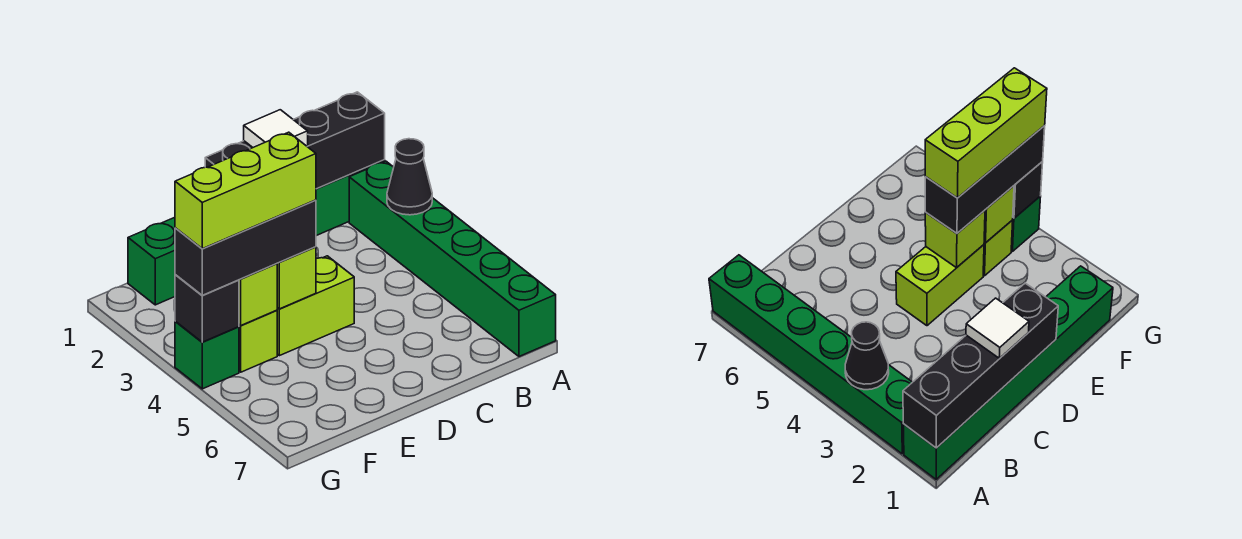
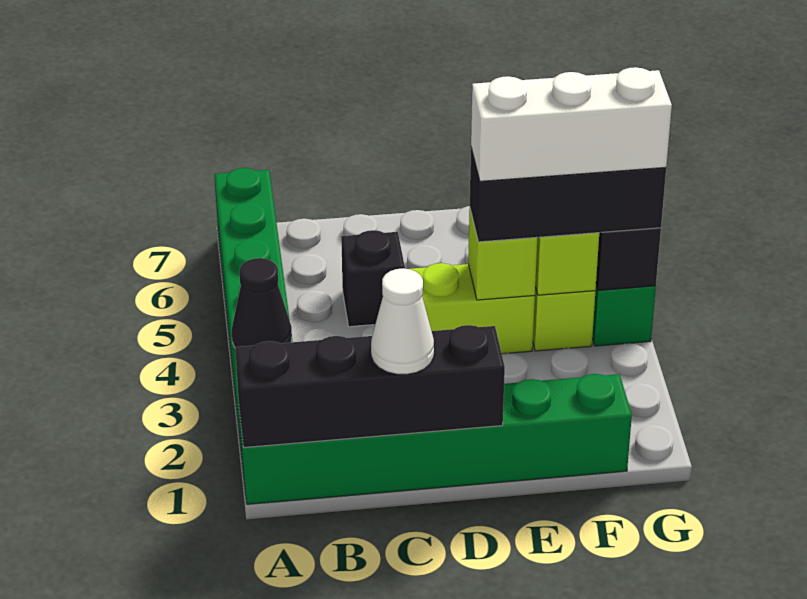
white tile C1 level 3 -> white cone C1 level 3
none -> black brick C5 level 1
lime brick E4:G4 level 4 -> white brick E4:G4 level 4

